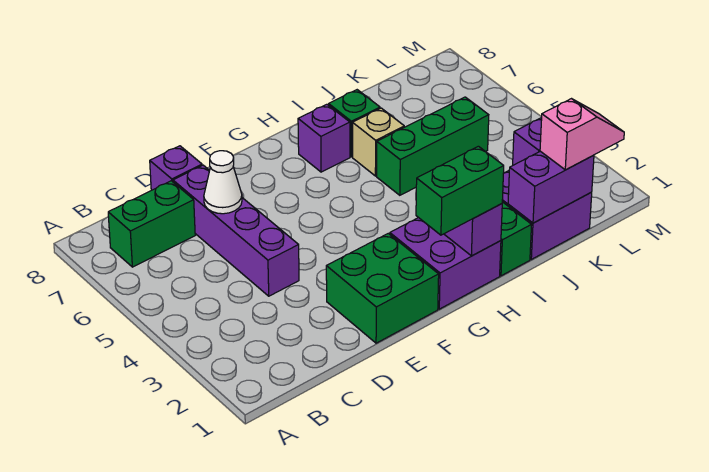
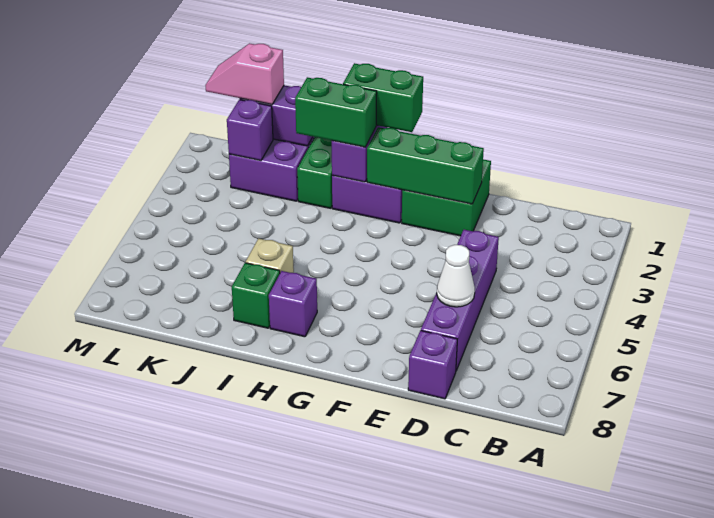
green brick B7:C7 level 1 -> green brick H2:I2 level 3
green brick I5:K5 level 1 -> green brick E2:G2 level 2

